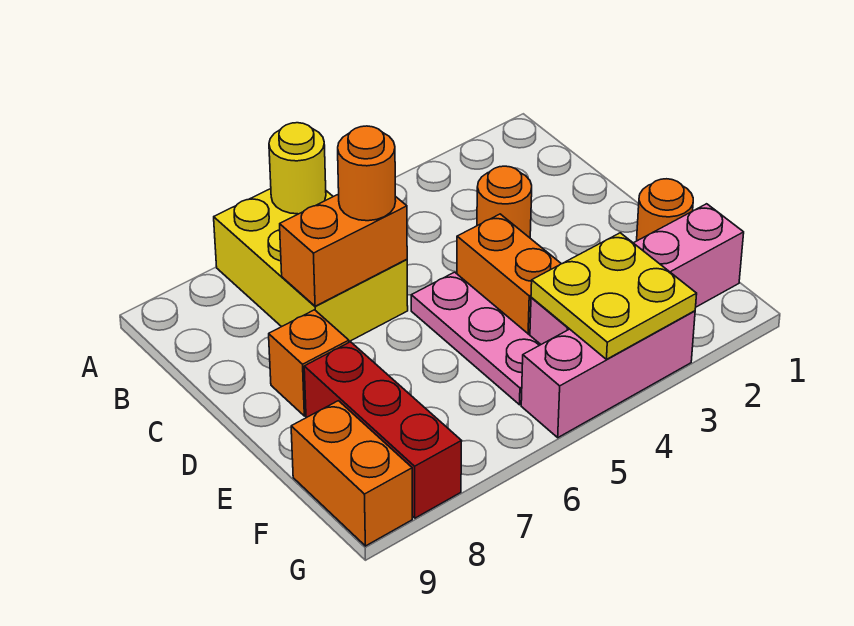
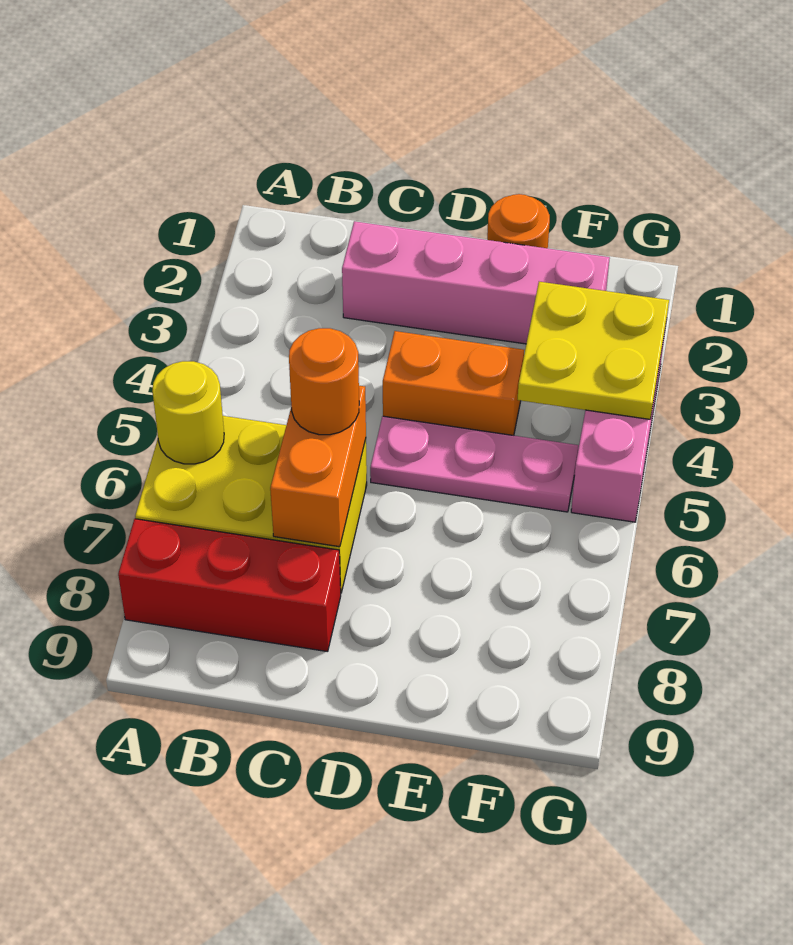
orange round brick C3 level 1 -> none
orange brick D8 level 1 -> none
red brick E8:G8 level 1 -> red brick A8:C8 level 1
pink brick F1:F4 level 1 -> pink brick C2:F2 level 1
orange brick F9:G9 level 1 -> none

